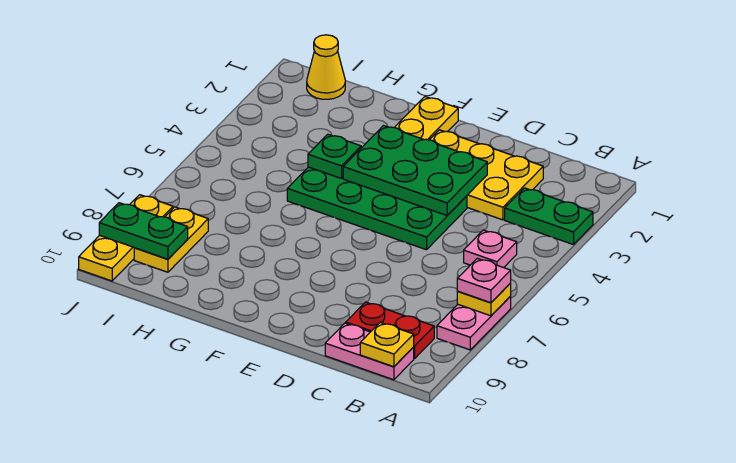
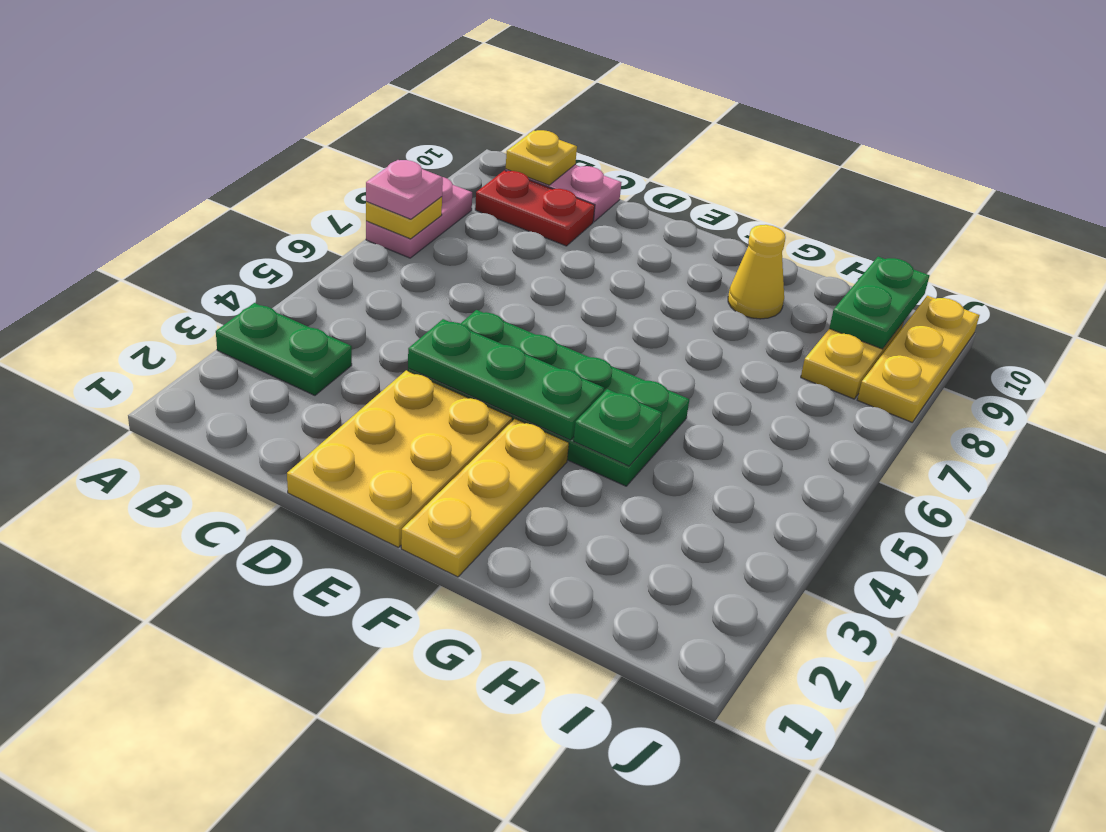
pink plate B5 level 1 -> none
yellow plate C2:E3 level 1 -> yellow plate D1:E3 level 1
green plate D3:F4 level 2 -> green plate D4:F4 level 2
yellow cone I1 level 1 -> yellow cone G9 level 1
green plate I9:J9 level 2 -> green plate I9:I10 level 2

